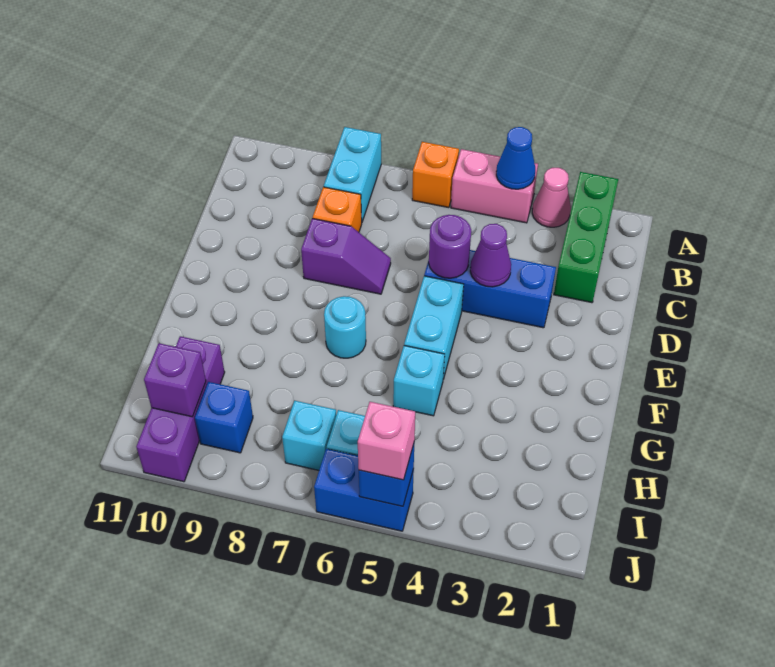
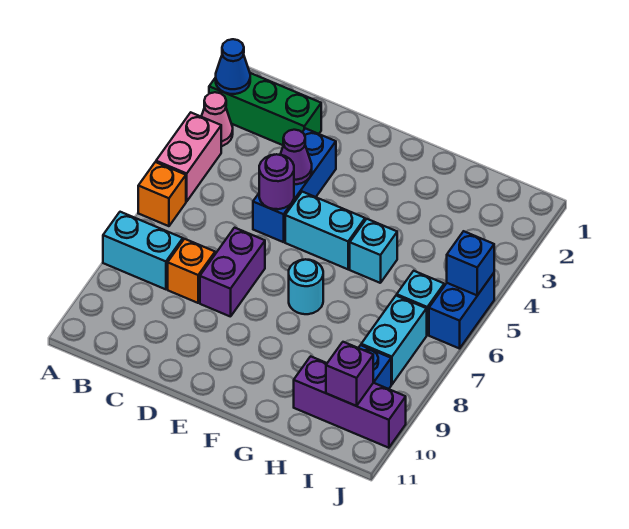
blue cone A4 level 2 -> blue cone A2 level 2
purple slope D7:D8 level 1 top 8 -> purple brick D7:D8 level 1
cyan brick I7 level 1 -> cyan brick I7:I8 level 1
pink brick J5 level 3 -> none

